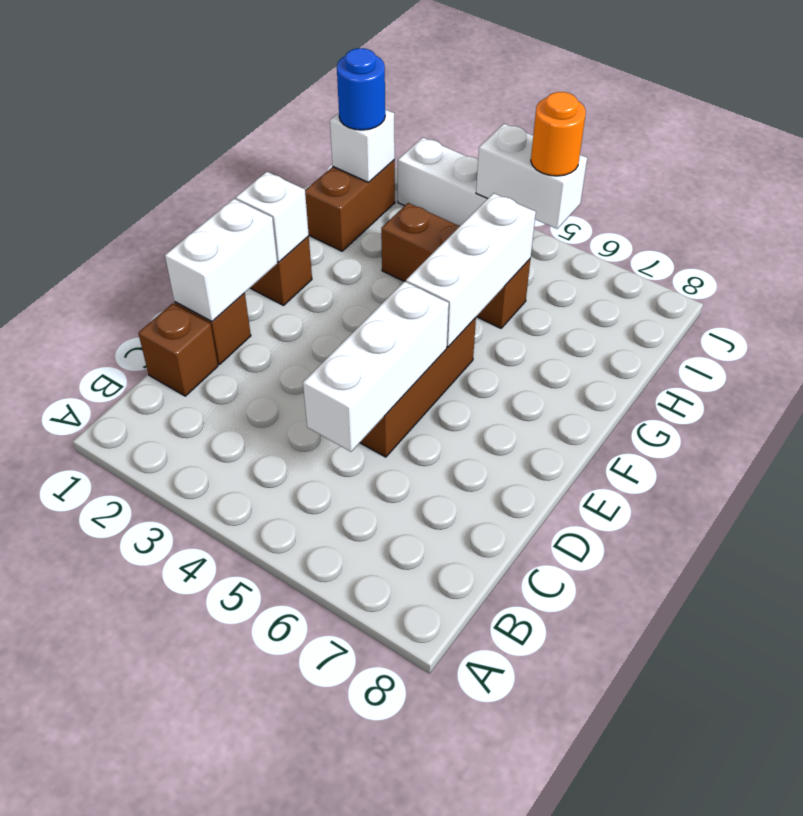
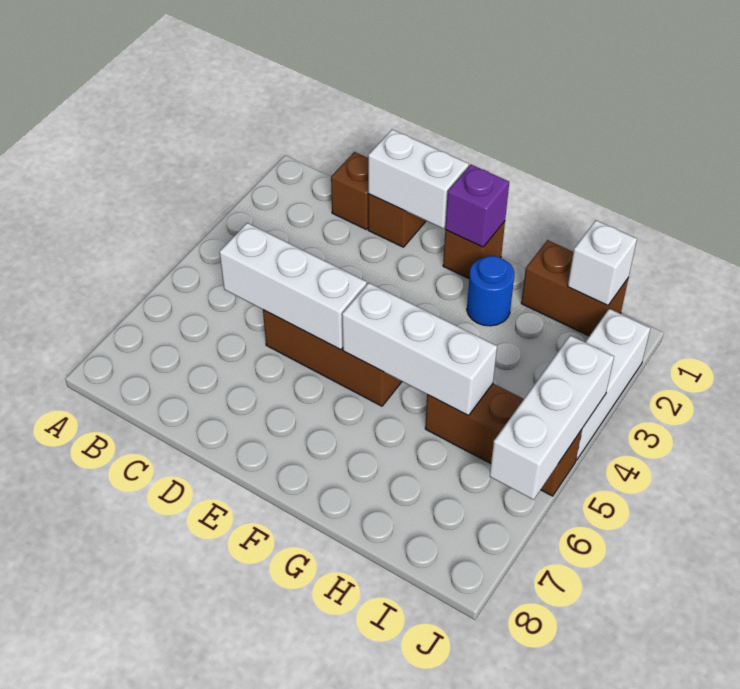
white brick F1 level 2 -> purple brick F1 level 2
brown brick H3:H5 level 1 -> brown brick H5:J5 level 1
blue round brick I1 level 3 -> blue round brick G2 level 1
white brick J4:J5 level 2 -> white brick J4:J6 level 2
orange round brick J5 level 3 -> none

